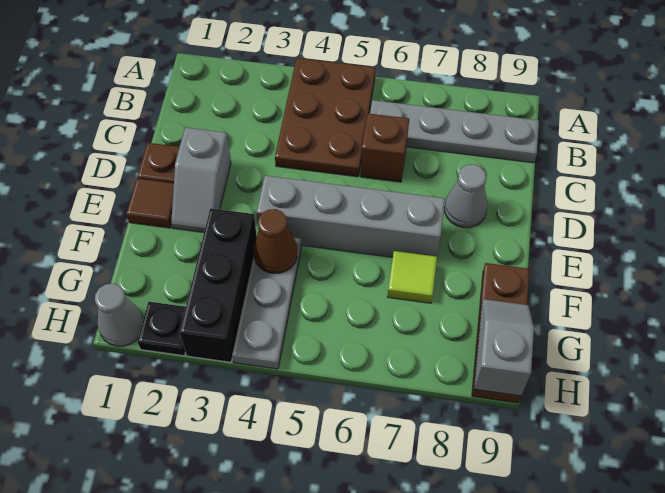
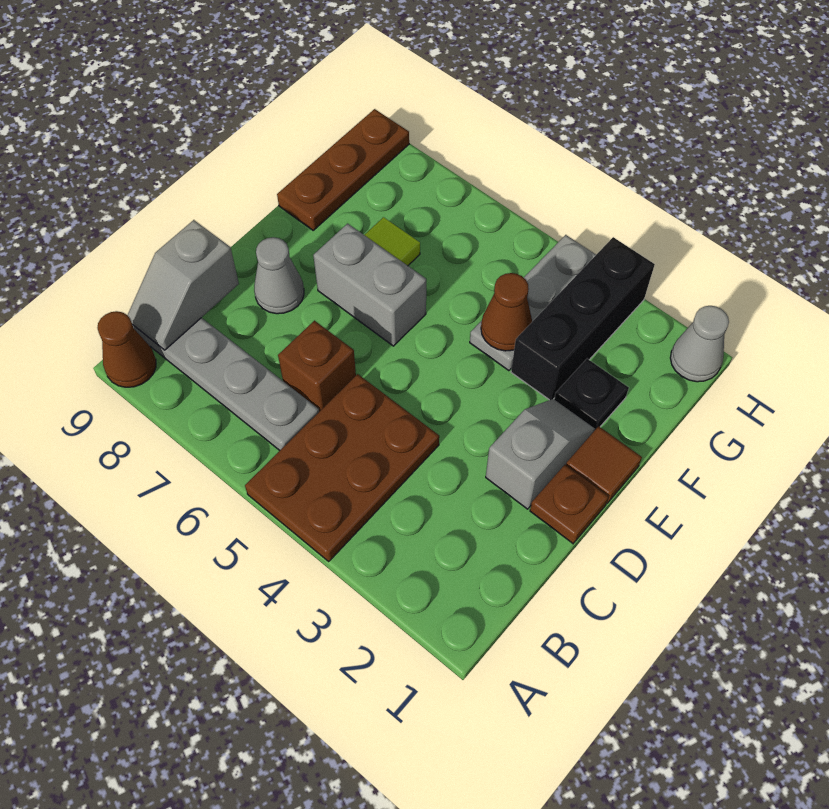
none -> brown cone A9 level 1
grey brick E4:E7 level 1 -> grey brick E6:E7 level 1
grey slope G9:H9 level 2 top H -> grey slope B9:C9 level 2 top C
black plate H2 level 1 -> black plate F2 level 1

